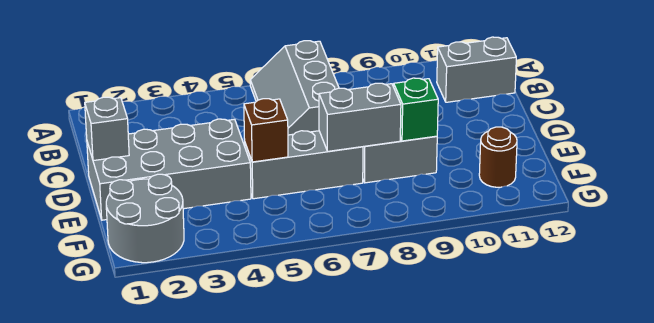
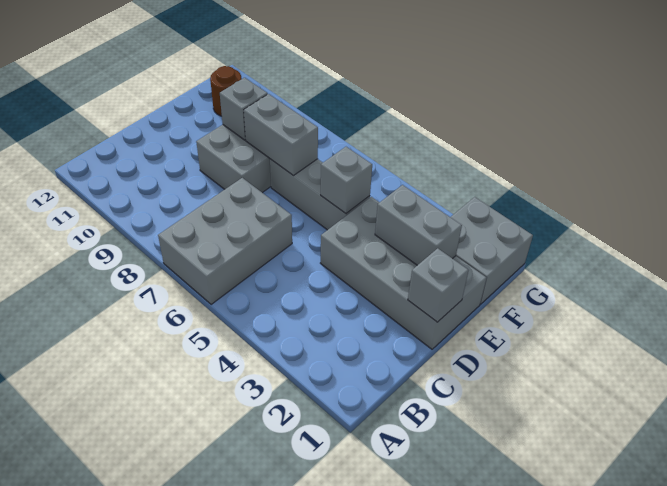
grey slope A6:C7 level 1 top 7 -> grey brick A6:C7 level 1
grey brick B11:B12 level 1 -> grey brick E2:E3 level 2
brown brick E5 level 2 -> grey brick E5 level 2
green brick E9 level 2 -> grey brick E9 level 2
grey round brick F1:G2 level 1 -> grey brick F1:G2 level 1

